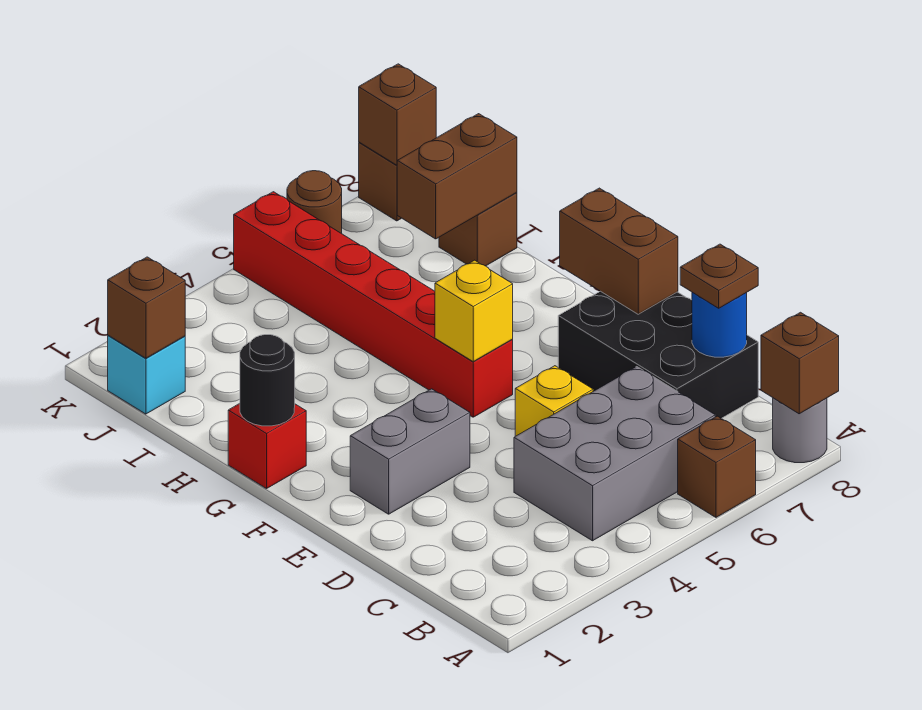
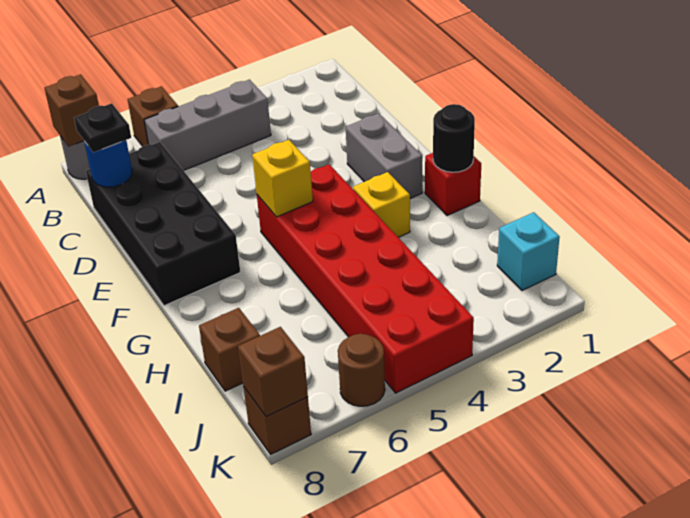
grey brick B4:C6 level 1 -> grey brick B4:B6 level 1
black brick C7:E8 level 1 -> black brick C7:F8 level 1
brown plate C8 level 3 -> black plate C8 level 3
yellow brick D5 level 1 -> yellow brick G3 level 1
grey brick E2:E3 level 1 -> grey brick E2:F2 level 1
brown brick E8:F8 level 2 -> none
red brick F5:K5 level 1 -> red brick F4:K5 level 1
brown brick I7:I8 level 2 -> none
brown brick J1 level 2 -> none

